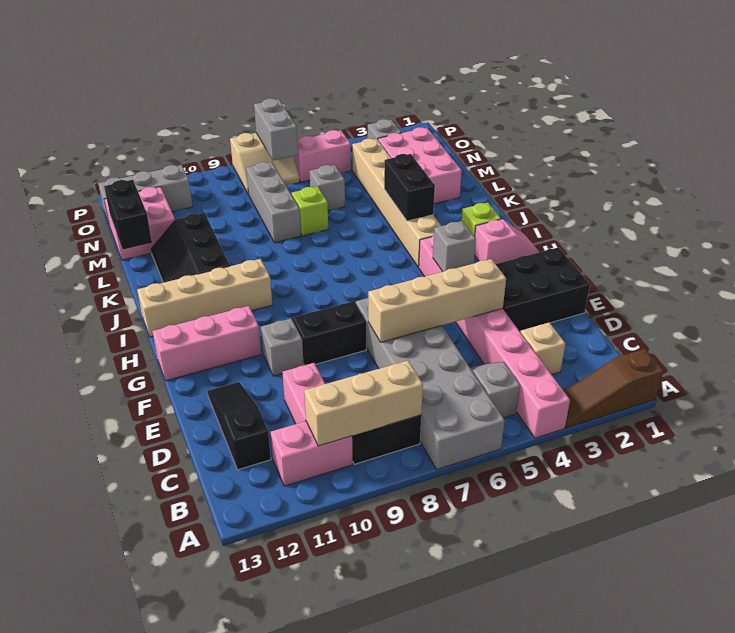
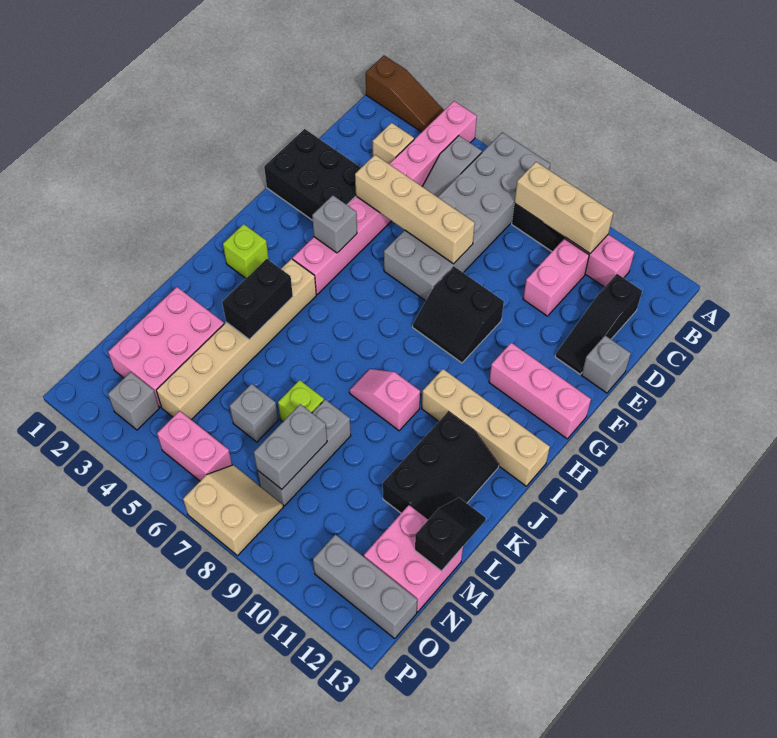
grey brick F10 level 1 -> grey brick E13 level 1
pink slope H1:H2 level 1 top 2 -> pink slope J8:J9 level 1 top 9
black brick L13:M13 level 2 -> black slope L13:M13 level 2 top M
grey brick O7:P7 level 2 -> grey brick M8:N8 level 2

